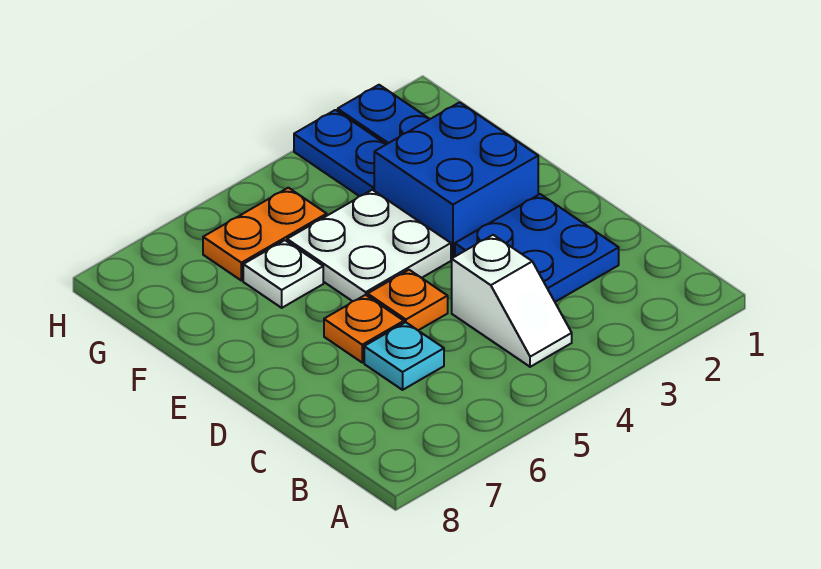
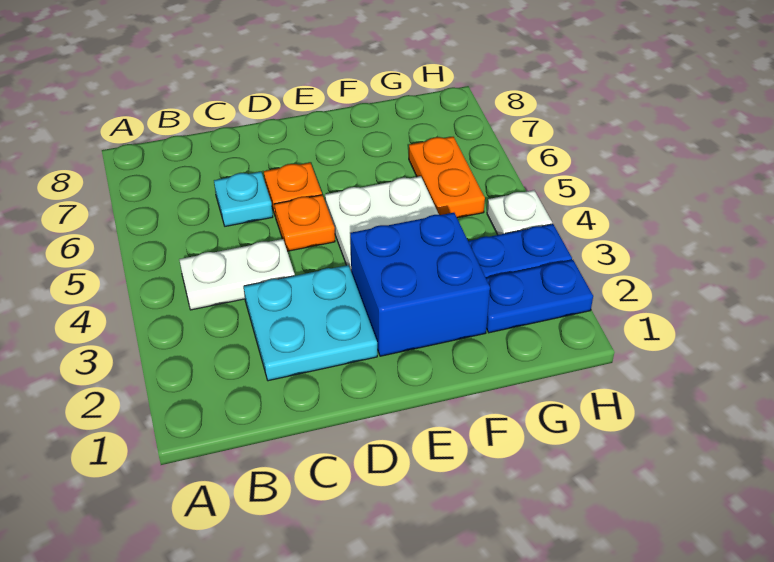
white slope B4:C4 level 1 top C -> white plate B4:C4 level 1
blue plate C2:D3 level 1 -> cyan plate C2:D3 level 1
white plate F6 level 1 -> white plate H4 level 1

